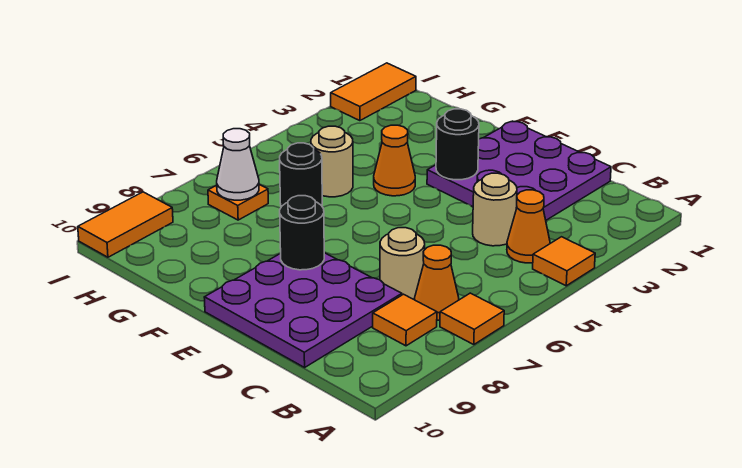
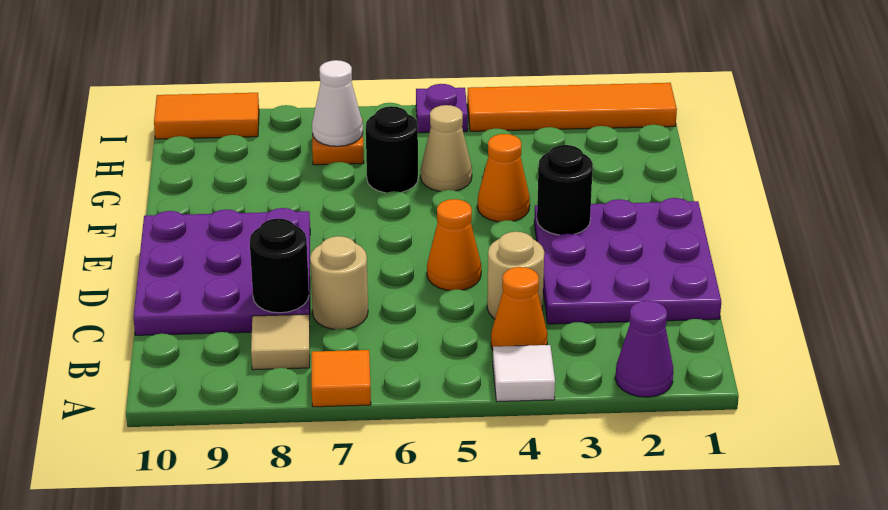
none -> purple cone A2 level 1
orange tile A4 level 1 -> white tile A4 level 1
orange cone B7 level 1 -> orange cone D5 level 1
orange tile B8 level 1 -> tan tile B8 level 1
black round brick E8 level 2 -> black round brick C8 level 2
tan round brick G5 level 1 -> tan cone G5 level 1
orange tile I1:I2 level 1 -> orange tile I1:I4 level 1
none -> purple plate I5 level 1

